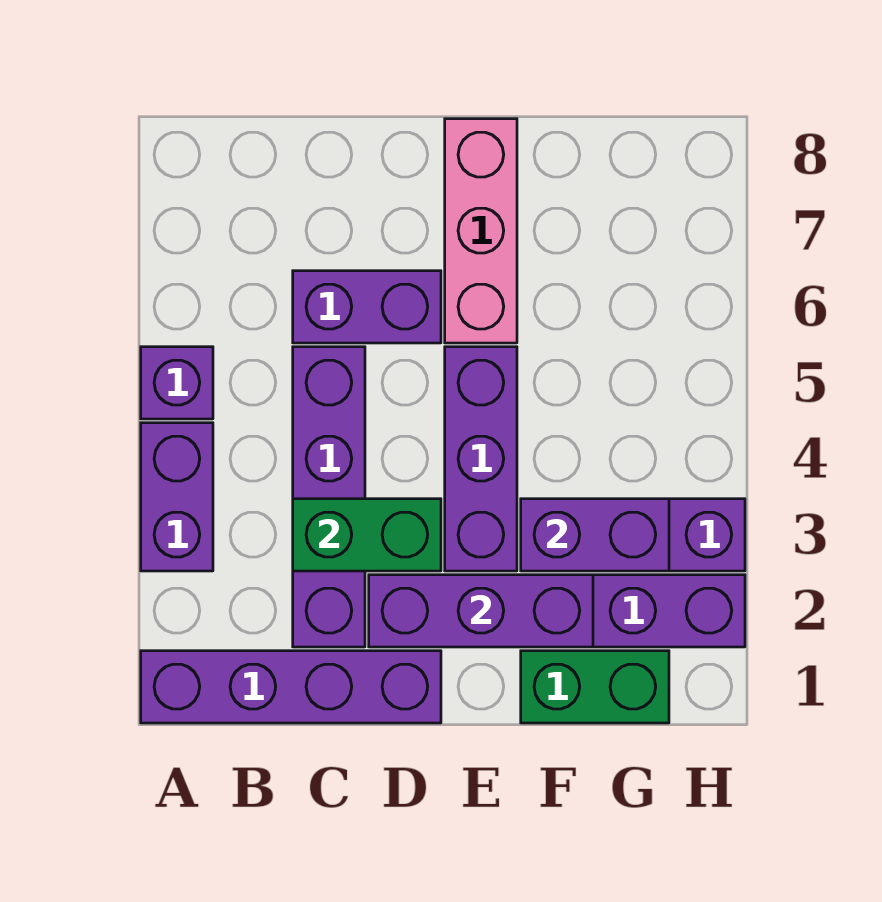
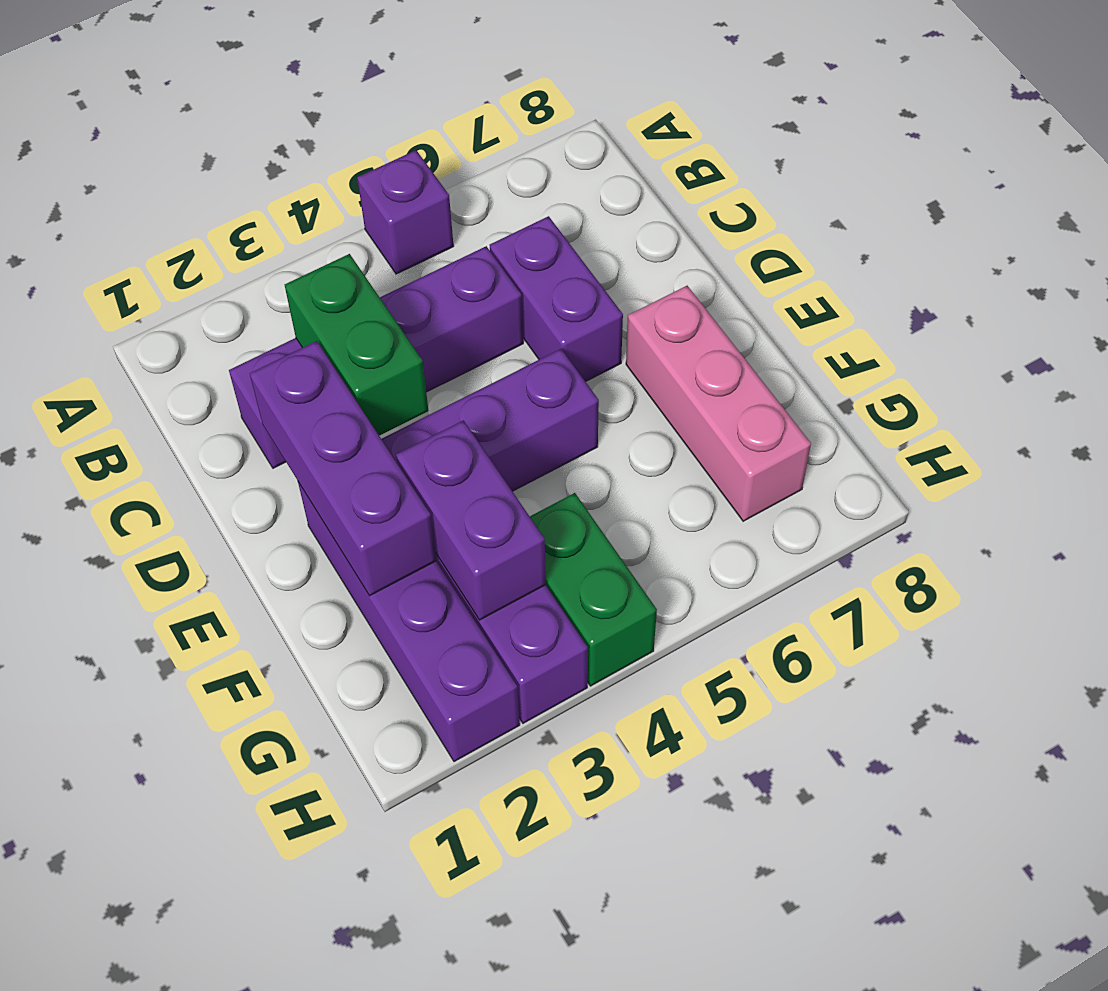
purple brick A1:D1 level 1 -> none
purple brick A3:A4 level 1 -> none
pink brick E6:E8 level 1 -> pink brick E7:G7 level 1
green brick F1:G1 level 1 -> green brick G4:H4 level 1

